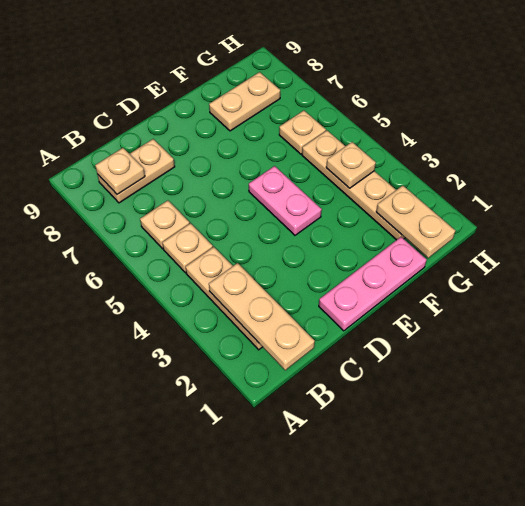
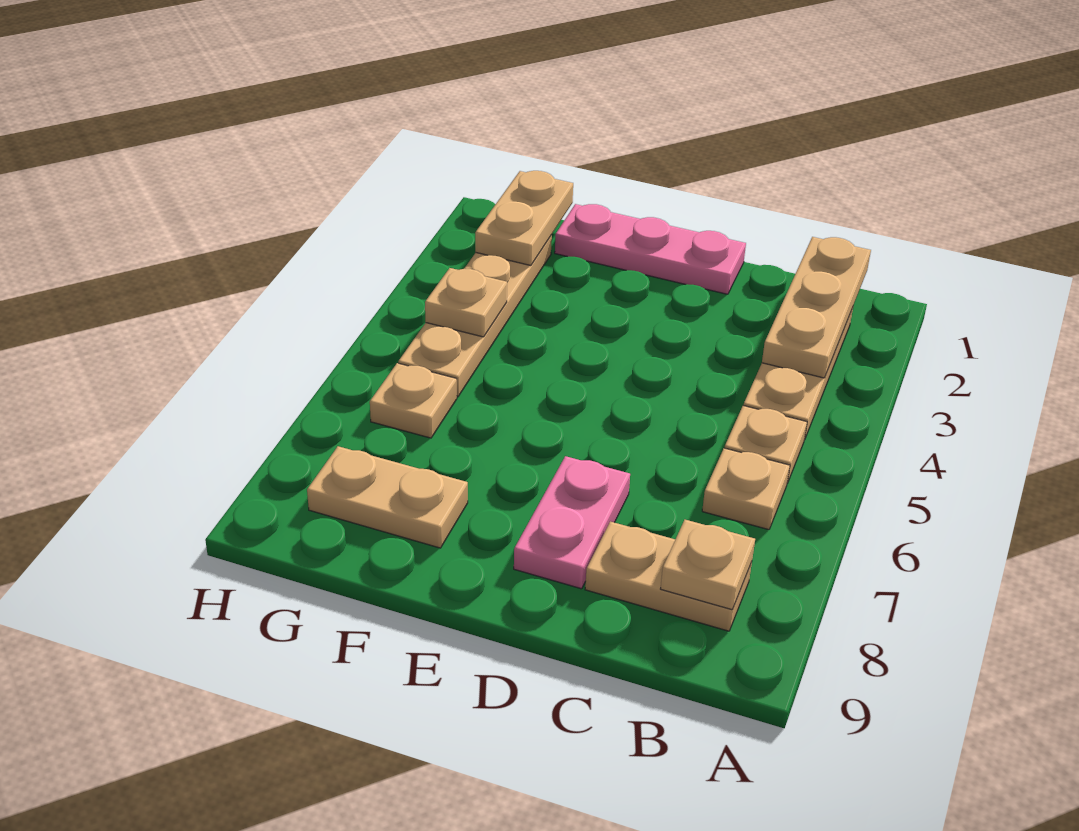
pink plate E4:E5 level 1 -> pink plate D7:D8 level 1

